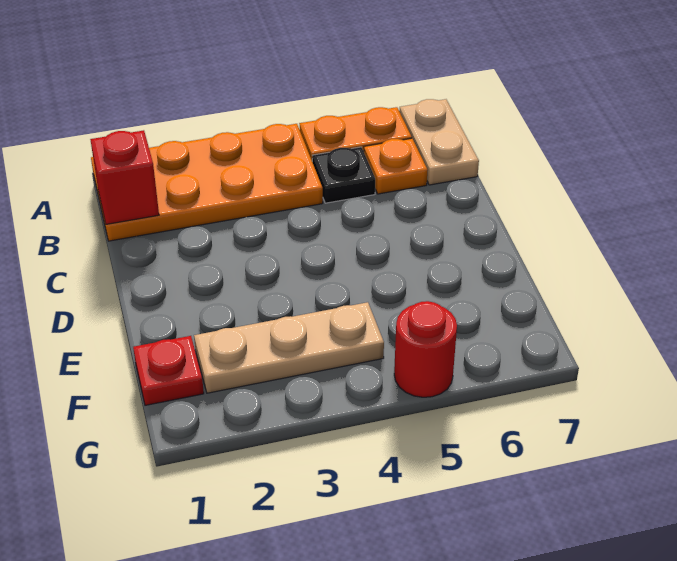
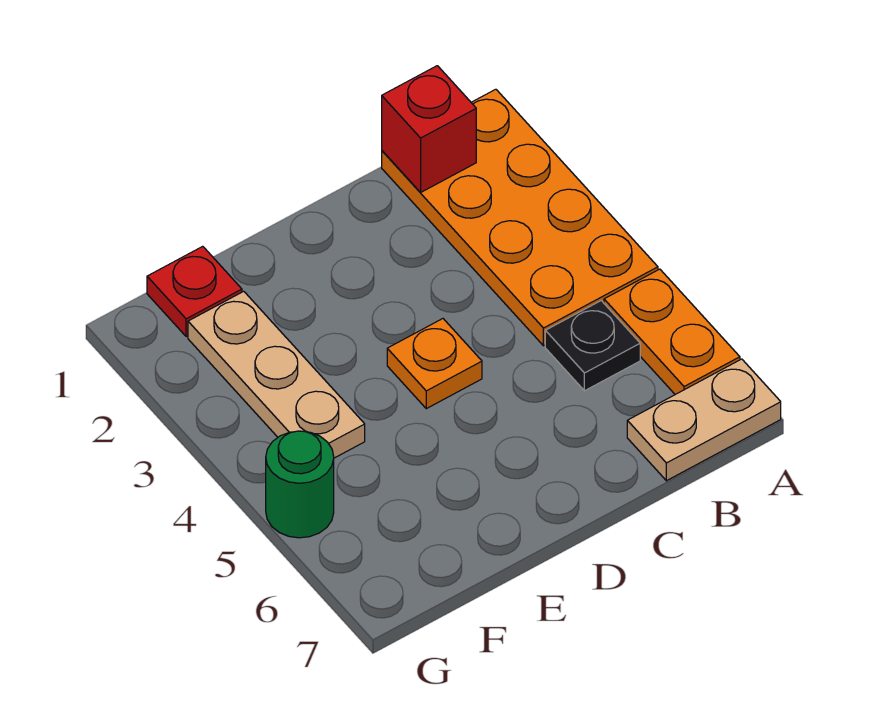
orange plate B6 level 1 -> orange plate D4 level 1
red round brick G5 level 1 -> green round brick G5 level 1

